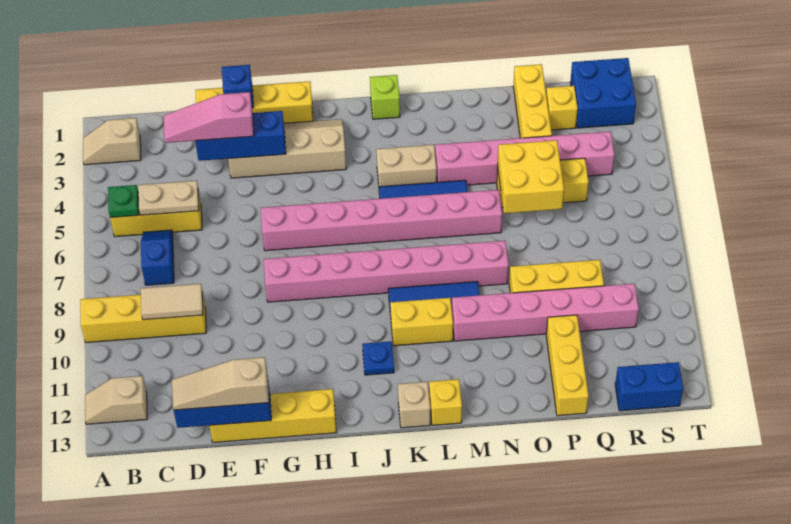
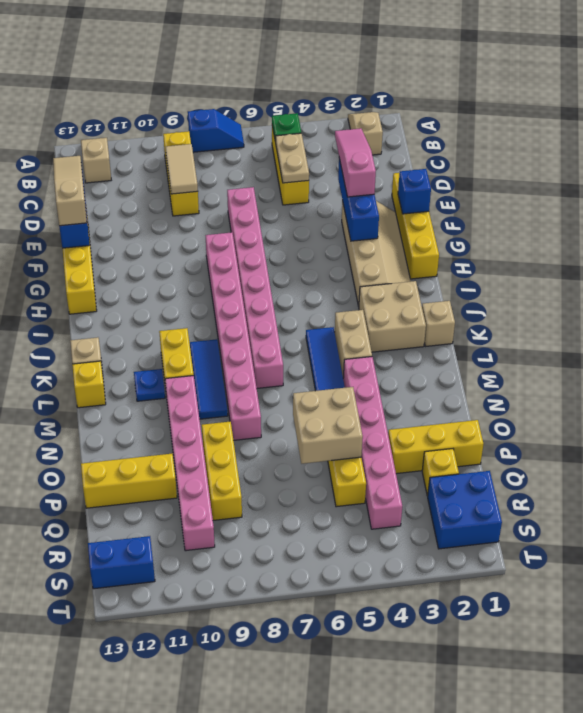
yellow brick A9:D9 level 1 -> yellow brick B9:D9 level 1
blue slope C6:C7 level 1 top 7 -> blue slope A7:A8 level 1 top 8
pink brick G6:N6 level 1 -> pink brick E7:L7 level 1
none -> tan brick J2:K3 level 1
blue plate J11 level 1 -> blue plate L11 level 1
lime brick K1 level 1 -> tan brick K1 level 1
yellow brick O5:P6 level 2 -> tan brick O5:P6 level 2
blue brick R13:S13 level 1 -> blue brick S12:S13 level 1

